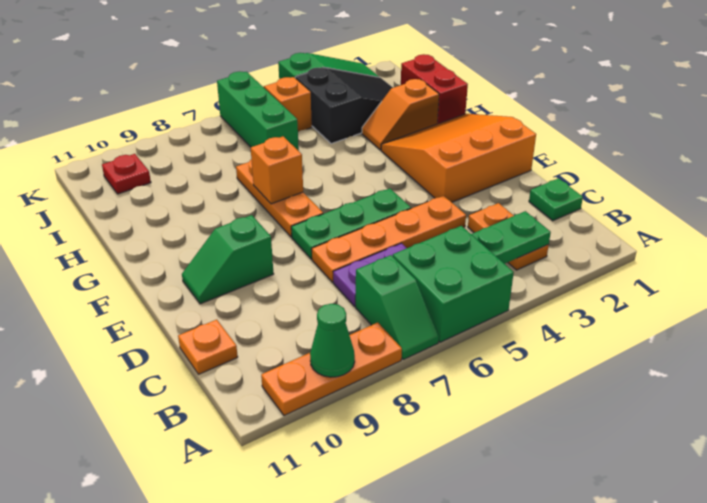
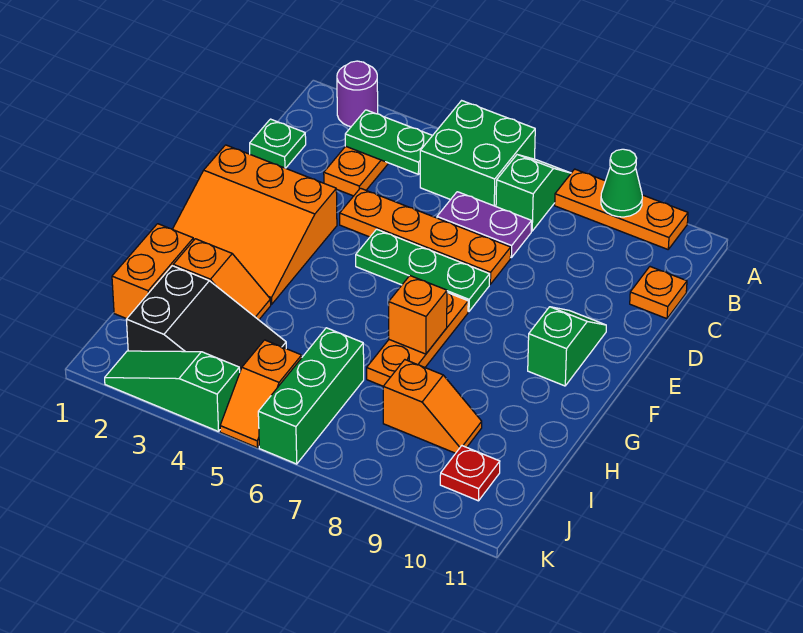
none -> purple round brick A2 level 1
green slope E9:E10 level 1 top 9 -> green slope E10:F10 level 1 top F
red brick H1:I1 level 1 -> orange brick H1:I1 level 1
black slope I2:J4 level 1 top 4 -> black slope I2:J4 level 1 top 2
none -> orange slope I8:I9 level 1 top 8

